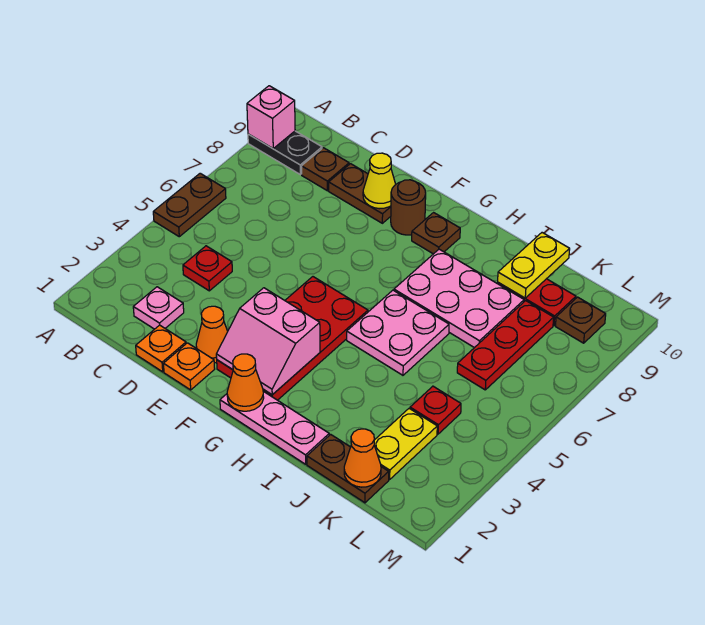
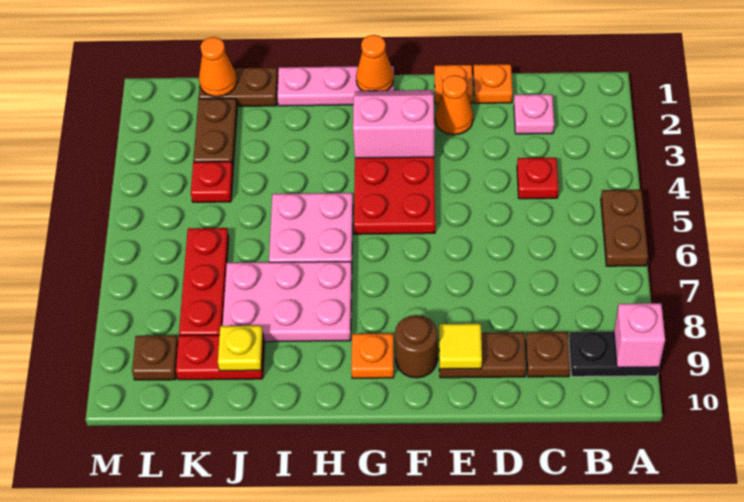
yellow cone E9 level 2 -> yellow tile E9 level 2
brown plate G9 level 1 -> orange plate G9 level 1
yellow plate J9:J10 level 2 -> yellow plate J9 level 2
yellow plate K2:K3 level 1 -> brown plate K2:K3 level 1

